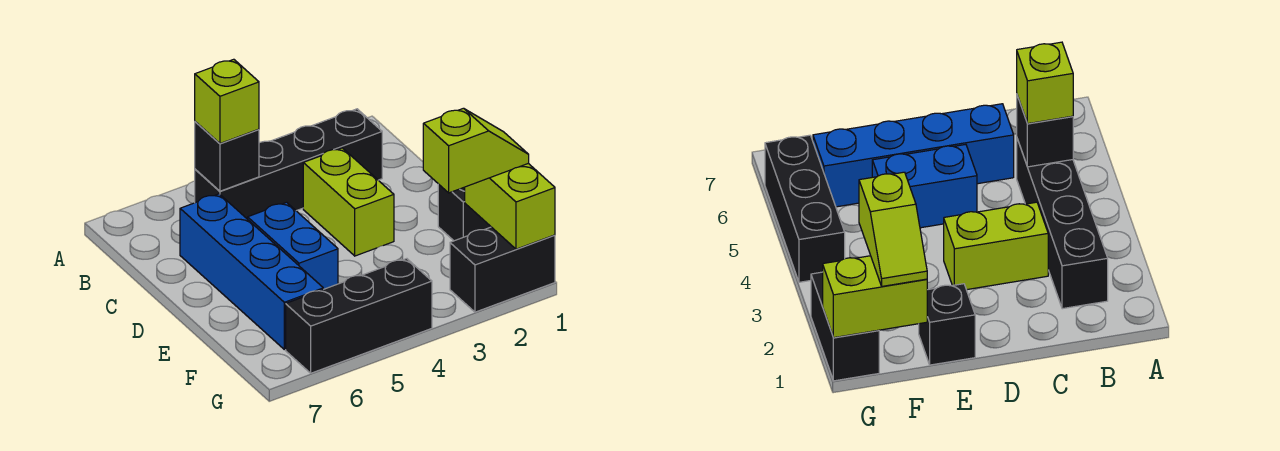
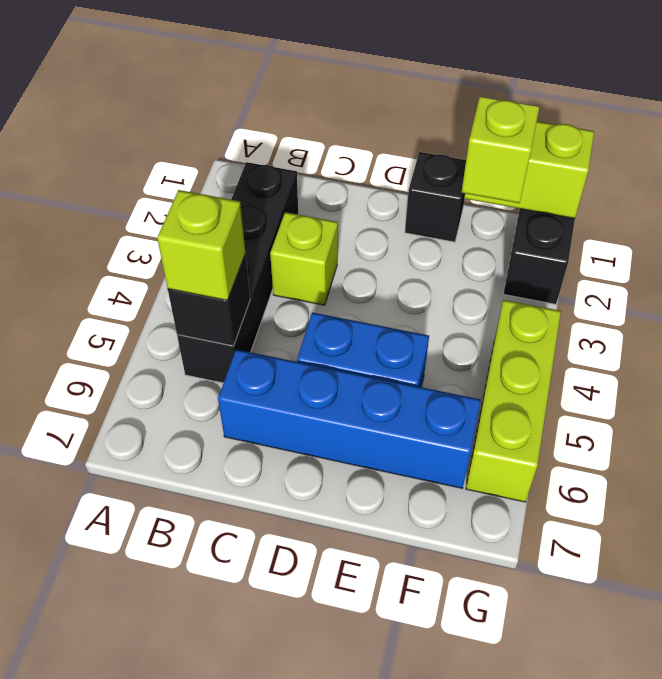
lime brick C3:D3 level 1 -> lime brick C3 level 1
black brick G4:G6 level 1 -> lime brick G4:G6 level 1

